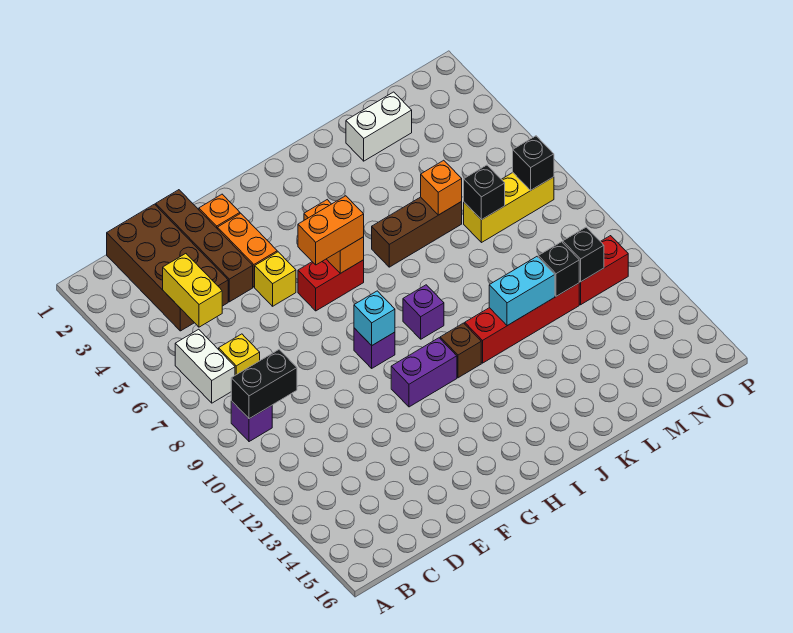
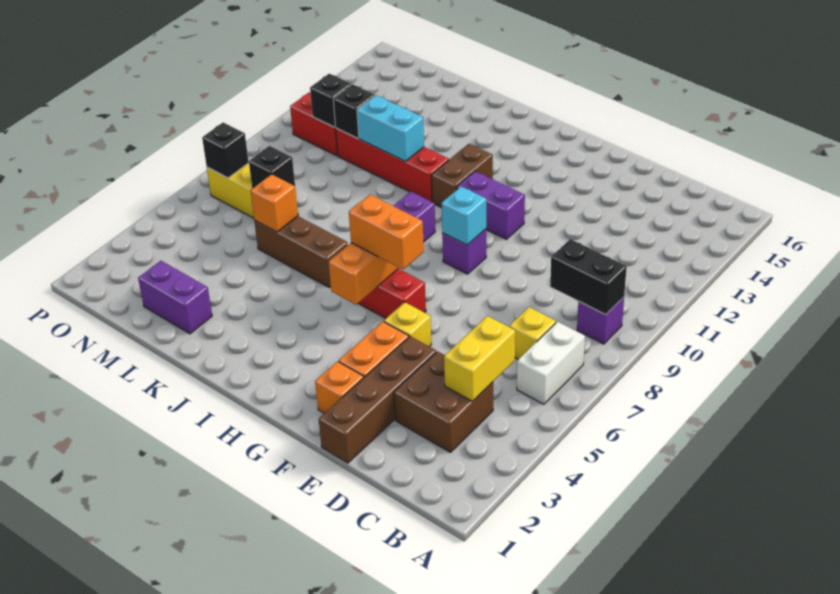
brown brick C1:D4 level 1 -> brown brick C3:D4 level 1
brown brick I11 level 1 -> brown brick I11:I12 level 1
white brick L2:M2 level 1 -> purple brick L2:M2 level 1

